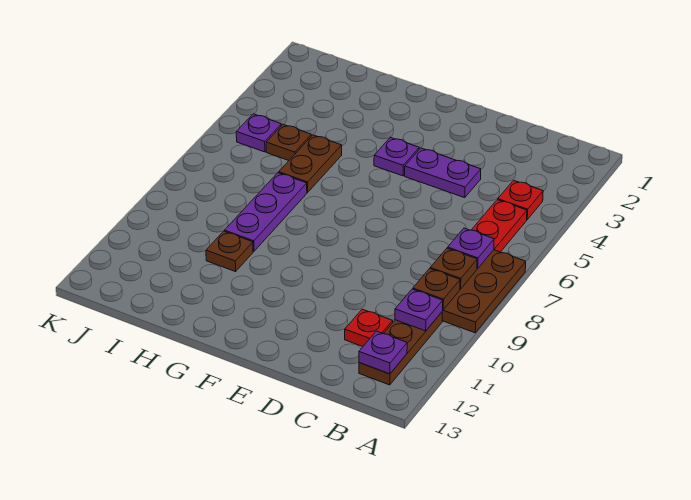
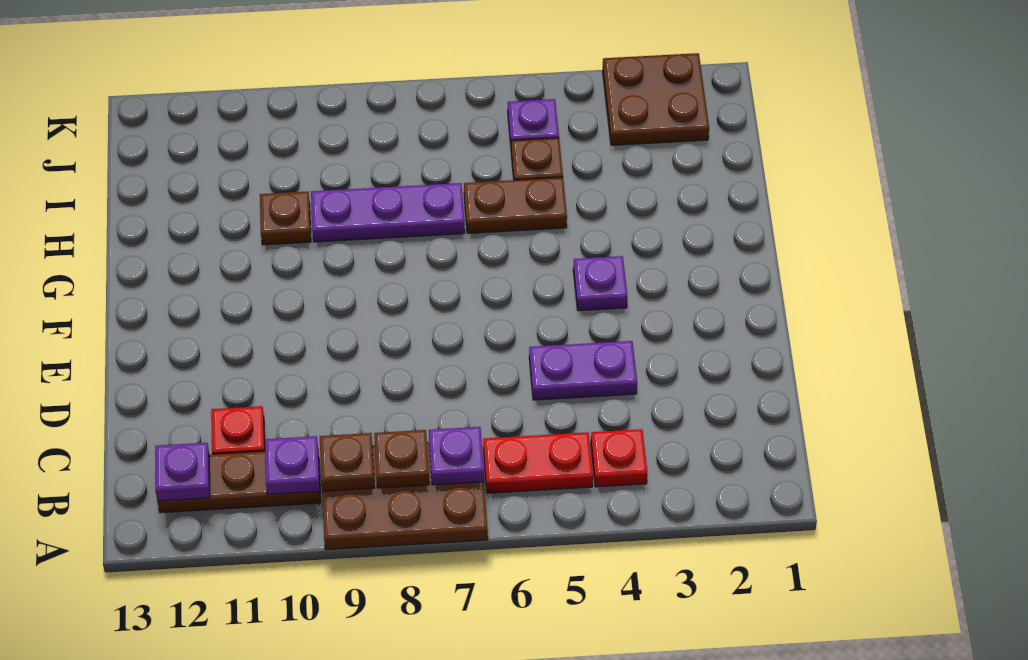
purple plate D4:E4 level 1 -> purple plate D4:D5 level 1
none -> brown plate J2:K3 level 1

